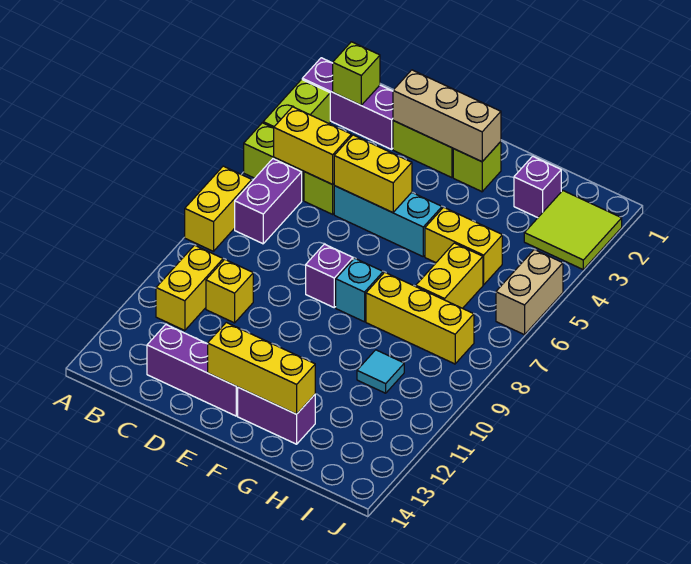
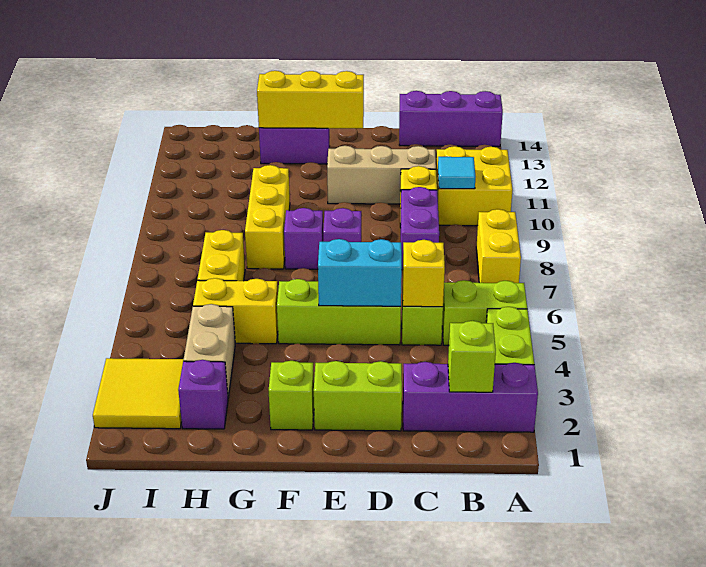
yellow brick B5:C5 level 2 -> yellow brick C5 level 2
purple brick B6:B7 level 1 -> purple brick C8:C9 level 1
yellow brick B10:B11 level 1 -> yellow brick A10:B11 level 1
purple brick C13:E13 level 1 -> purple brick A14:C14 level 1
tan brick D2:F2 level 2 -> tan brick C11:E11 level 1
cyan brick D5:F5 level 1 -> lime brick D5:F5 level 1
yellow brick D5:E5 level 2 -> cyan brick D5:E5 level 2
cyan brick F8 level 1 -> purple brick F8 level 1
yellow brick G8:I8 level 1 -> yellow brick G8:G10 level 1
cyan tile H10 level 1 -> cyan tile B10 level 2
lime tile I2:J3 level 1 -> yellow tile I2:J3 level 1
tan brick J5:J6 level 1 -> tan brick H3:H4 level 1

